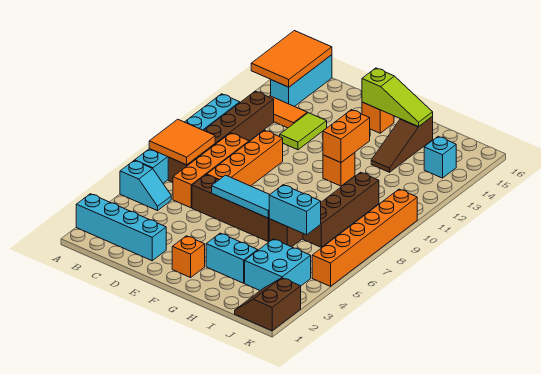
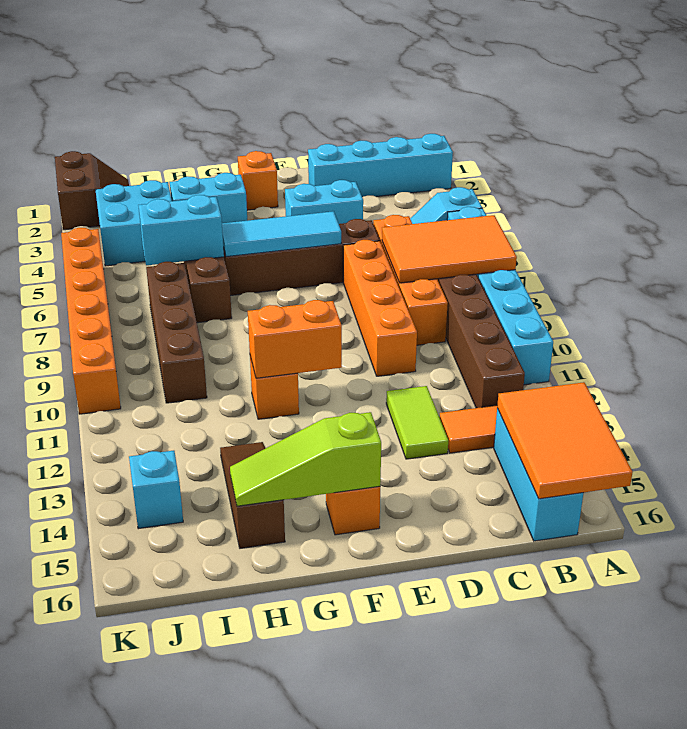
orange tile A7:B8 level 2 -> orange tile A7:C8 level 2
none -> cyan brick D4:E4 level 1
orange brick G11:G12 level 2 -> orange brick F11:G11 level 2

